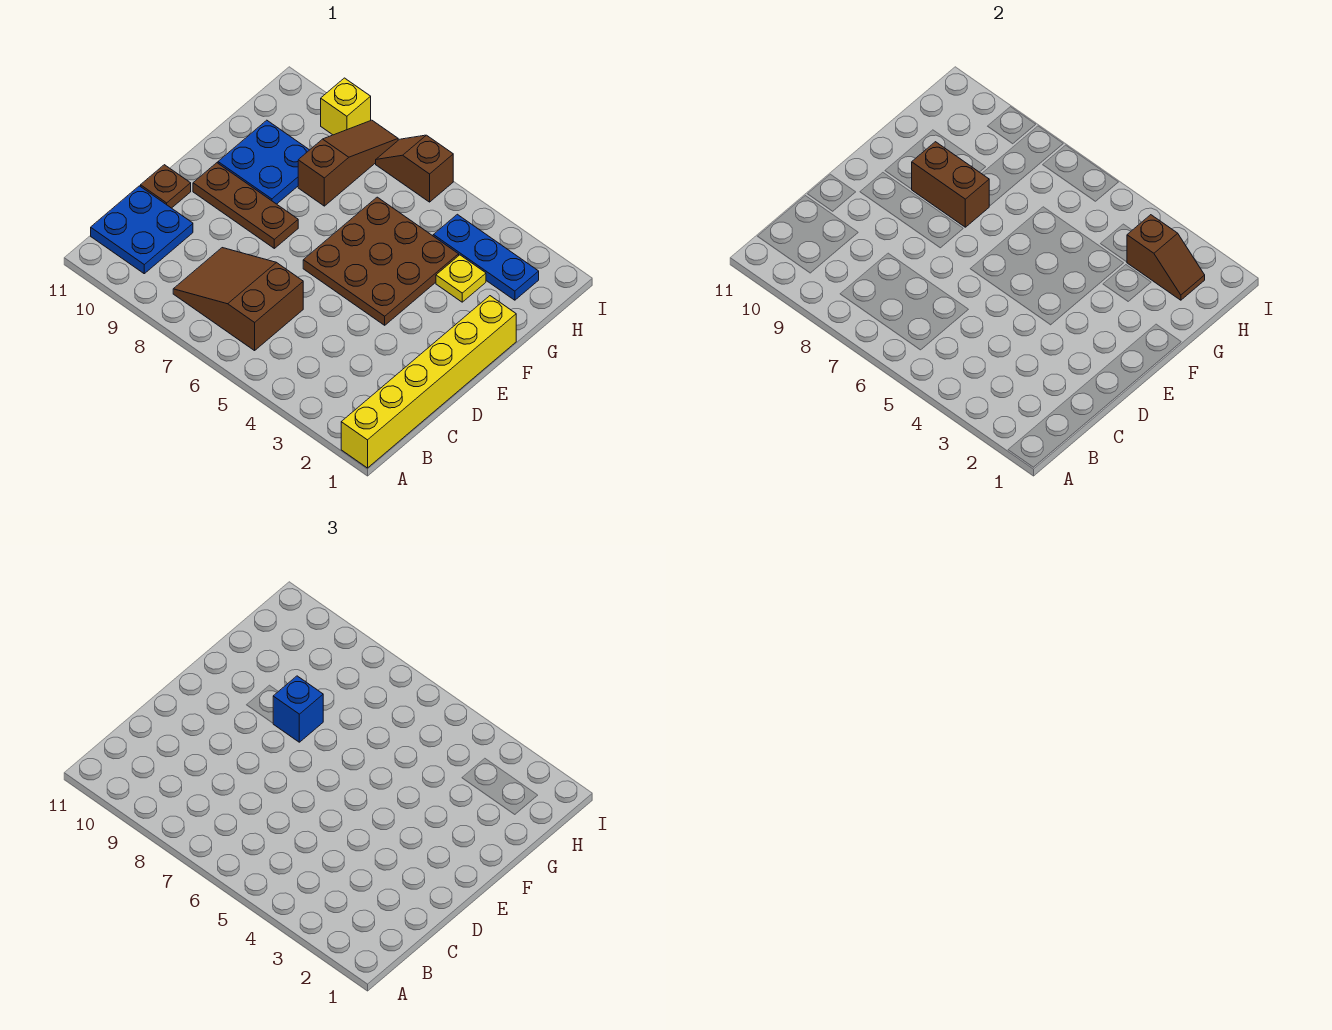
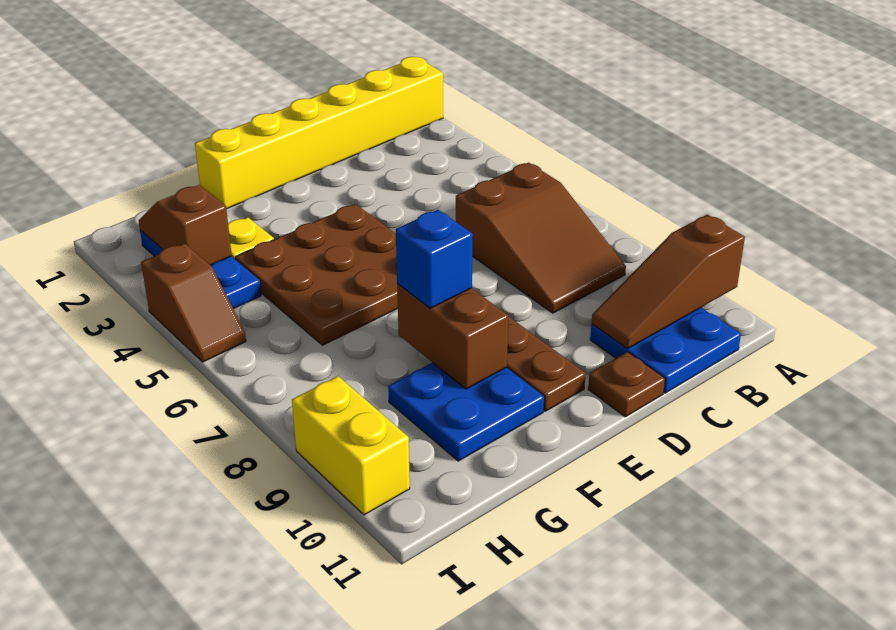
brown slope G8:I8 level 1 top G -> brown slope A10:C10 level 2 top A
brown slope I6:I7 level 1 top 6 -> brown slope I4:I5 level 1 top 4
yellow brick I9 level 1 -> yellow brick I9:I10 level 1

